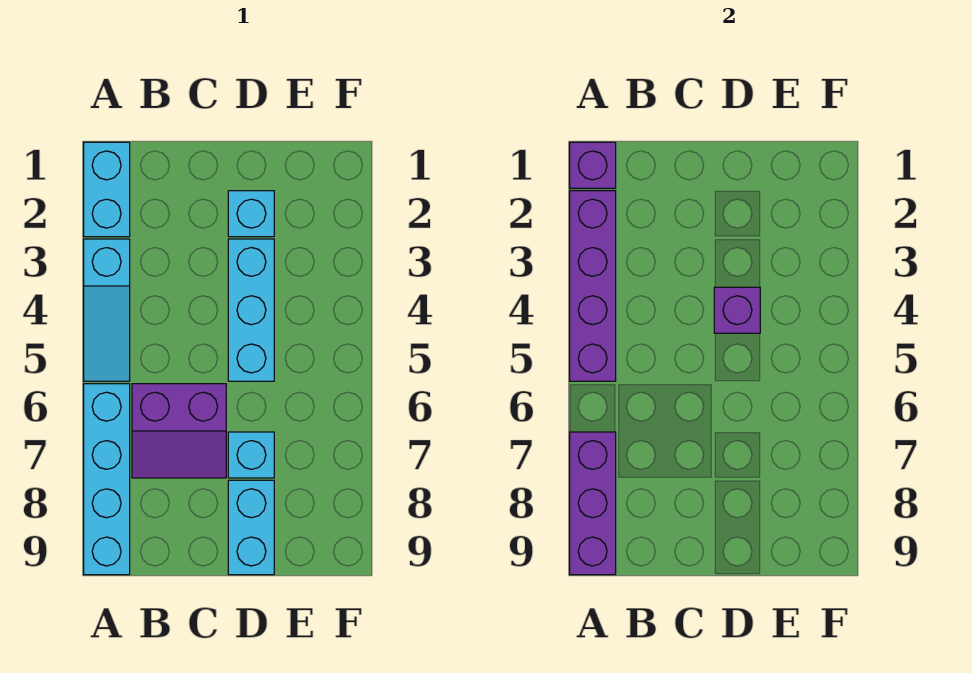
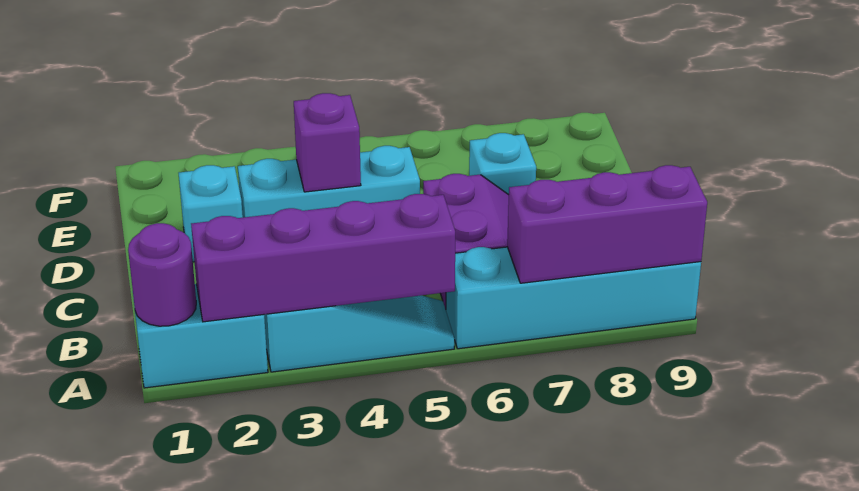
purple brick A1 level 2 -> purple round brick A1 level 2
cyan brick D8:D9 level 1 -> none

